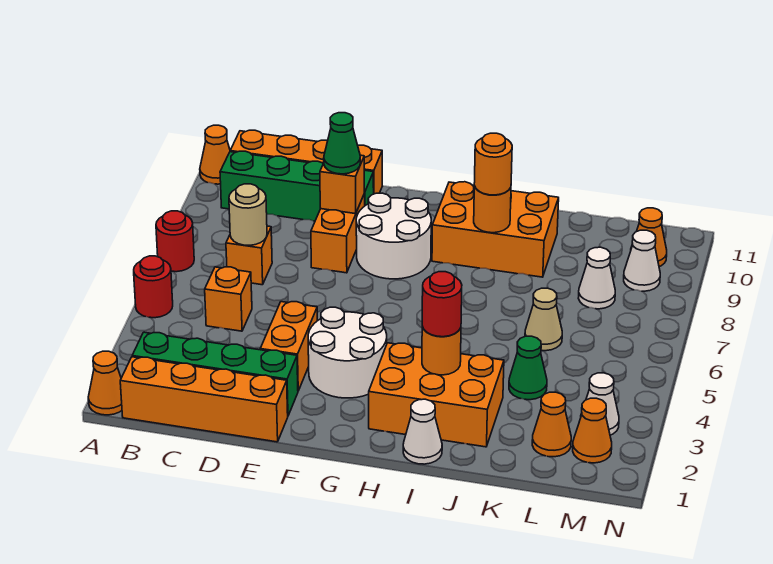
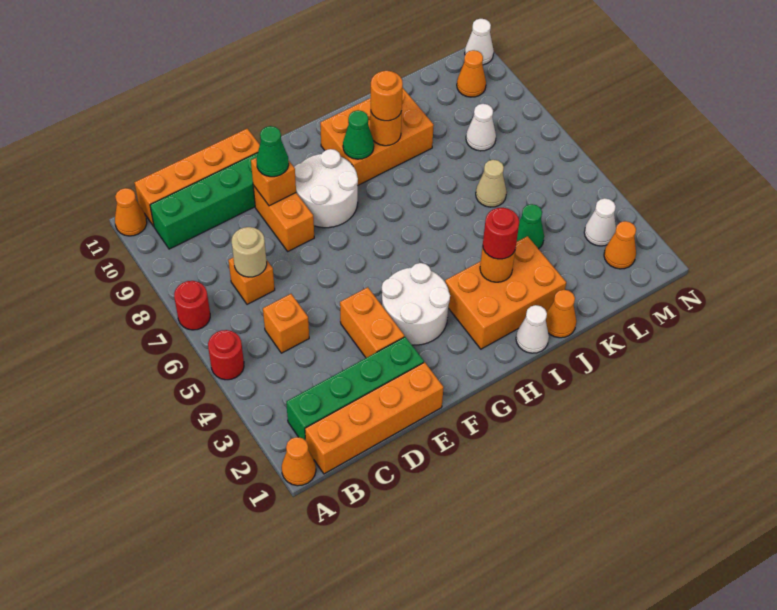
none -> green cone H9 level 2
orange cone L2 level 1 -> orange cone J1 level 1
white cone M9 level 1 -> white cone N11 level 1

